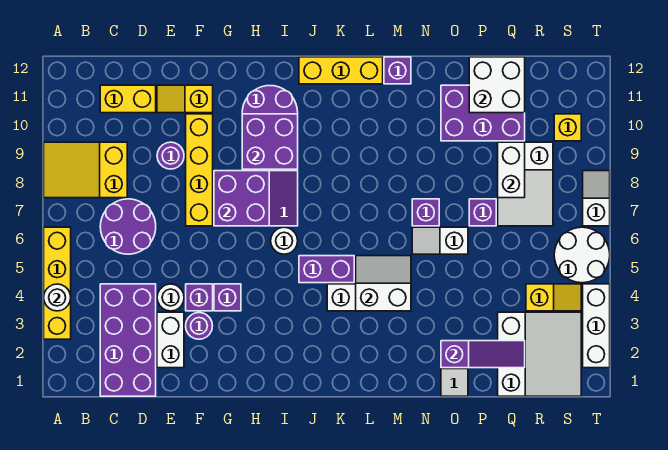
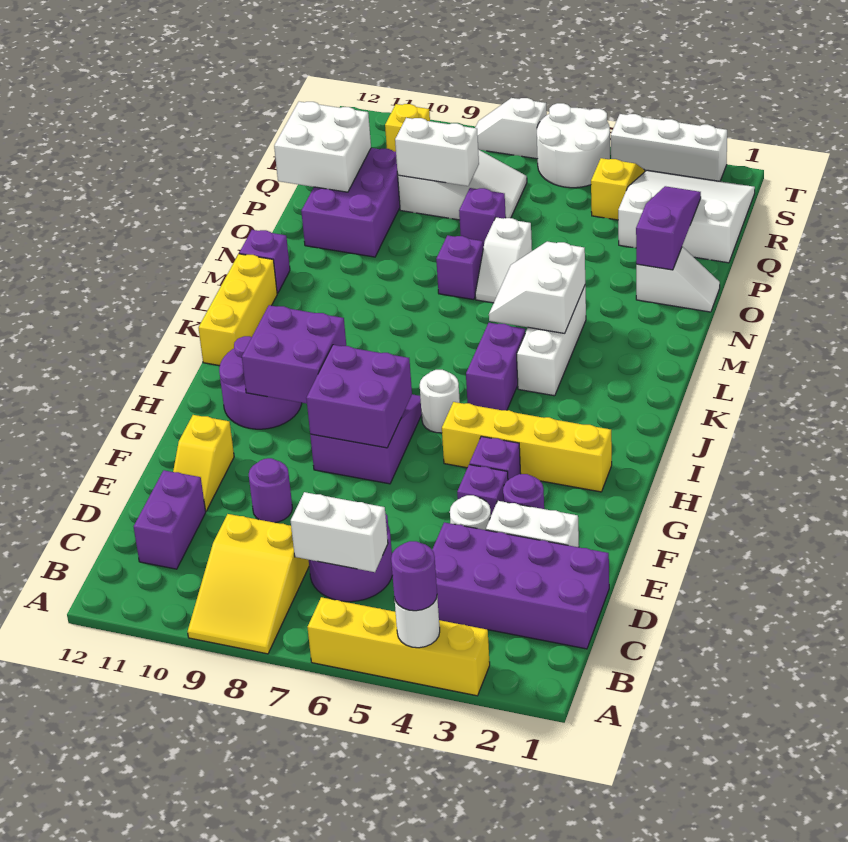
none -> purple round brick A4 level 3
none -> white brick C6:C7 level 2
yellow brick C11:D11 level 1 -> purple brick C11:D11 level 1
yellow brick F7:F10 level 1 -> yellow brick H2:H5 level 1

